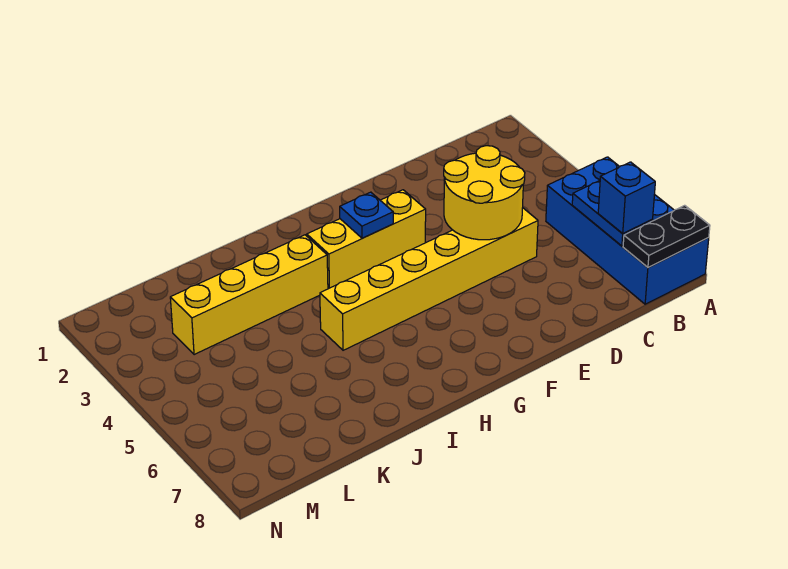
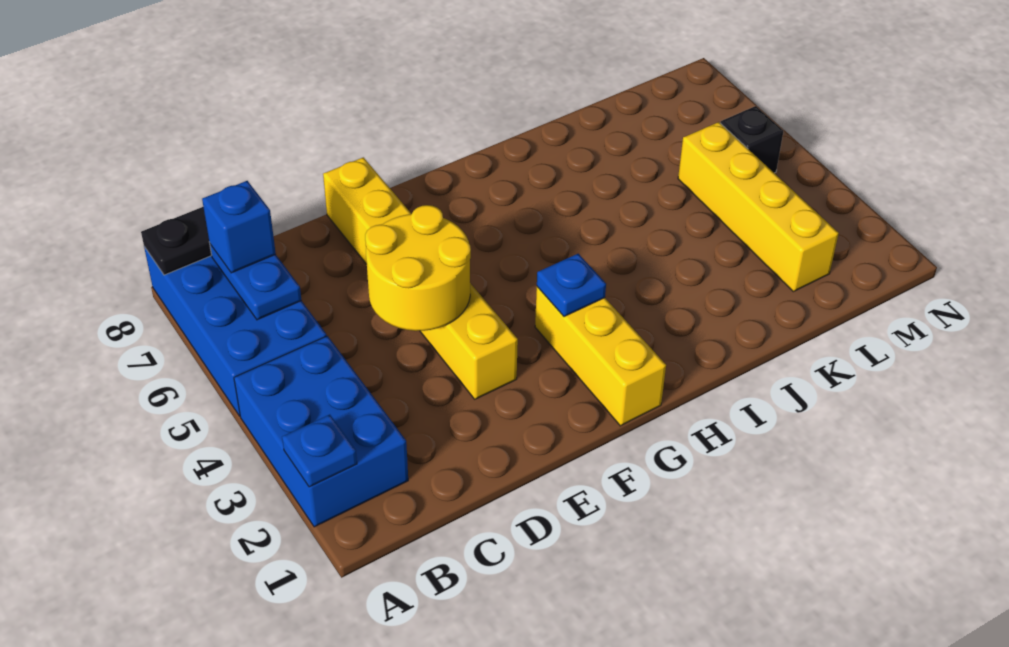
none -> blue brick A2:B4 level 1
none -> blue plate A2 level 2
yellow brick D5:I5 level 1 -> yellow brick E3:E8 level 1
yellow brick F3:H3 level 1 -> yellow brick G1:G3 level 1
yellow brick I3:L3 level 1 -> yellow brick L2:L5 level 1
none -> black brick M5 level 1

